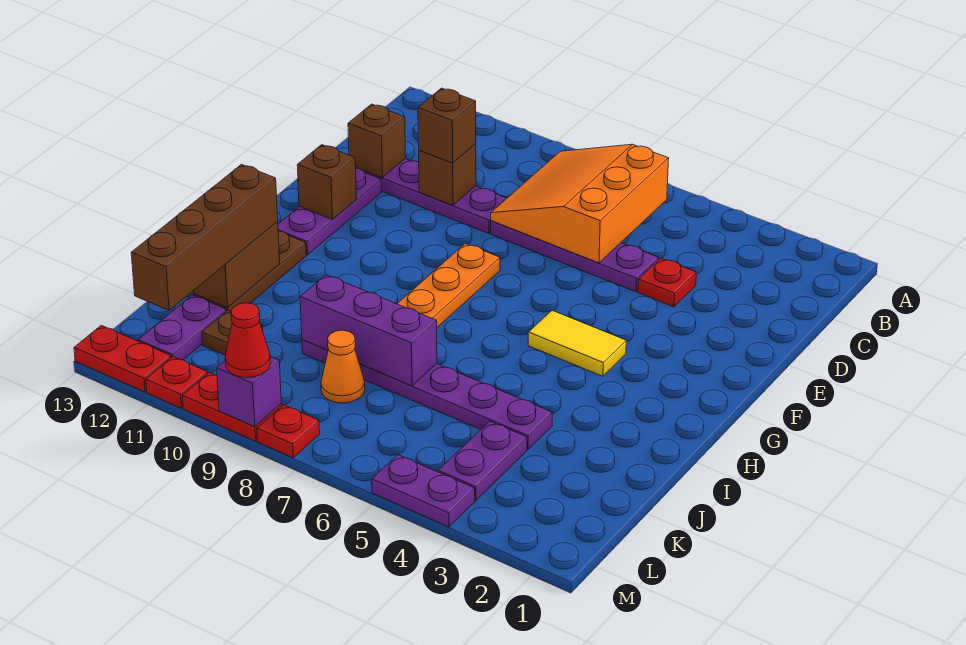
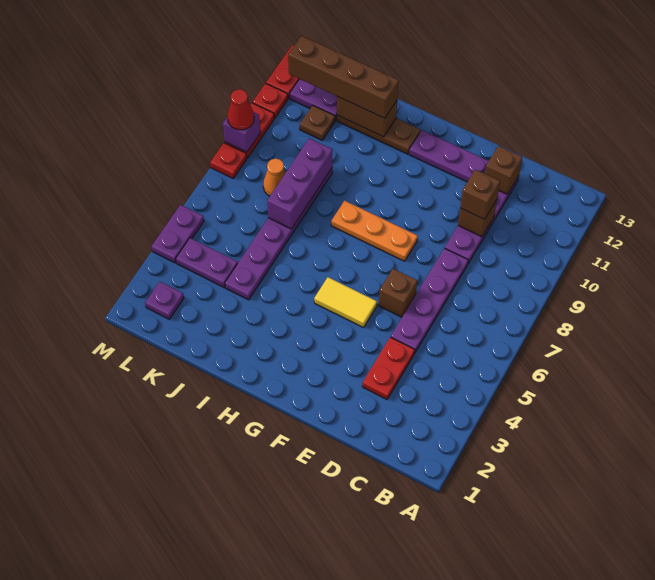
orange slope B6:D8 level 2 top 6 -> none
red plate D4 level 1 -> red plate D3:D4 level 1
brown brick F12 level 2 -> brown brick E6 level 1
yellow tile G4:G5 level 1 -> yellow tile F5:G5 level 1
none -> purple plate L2 level 1

